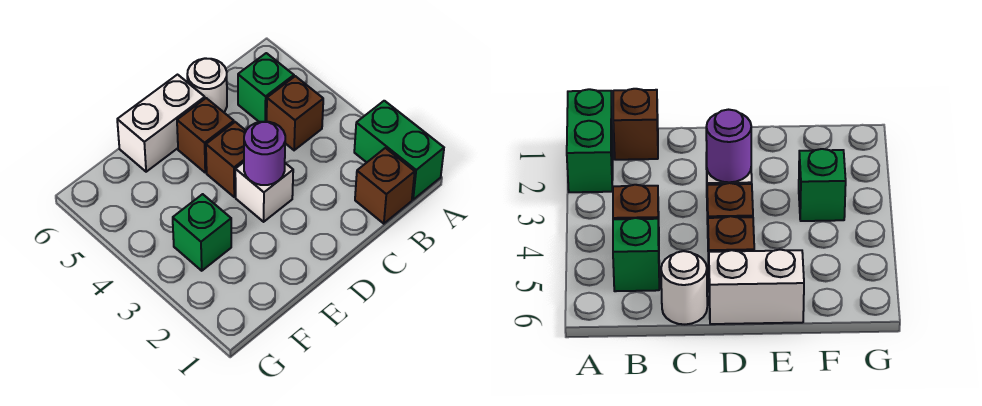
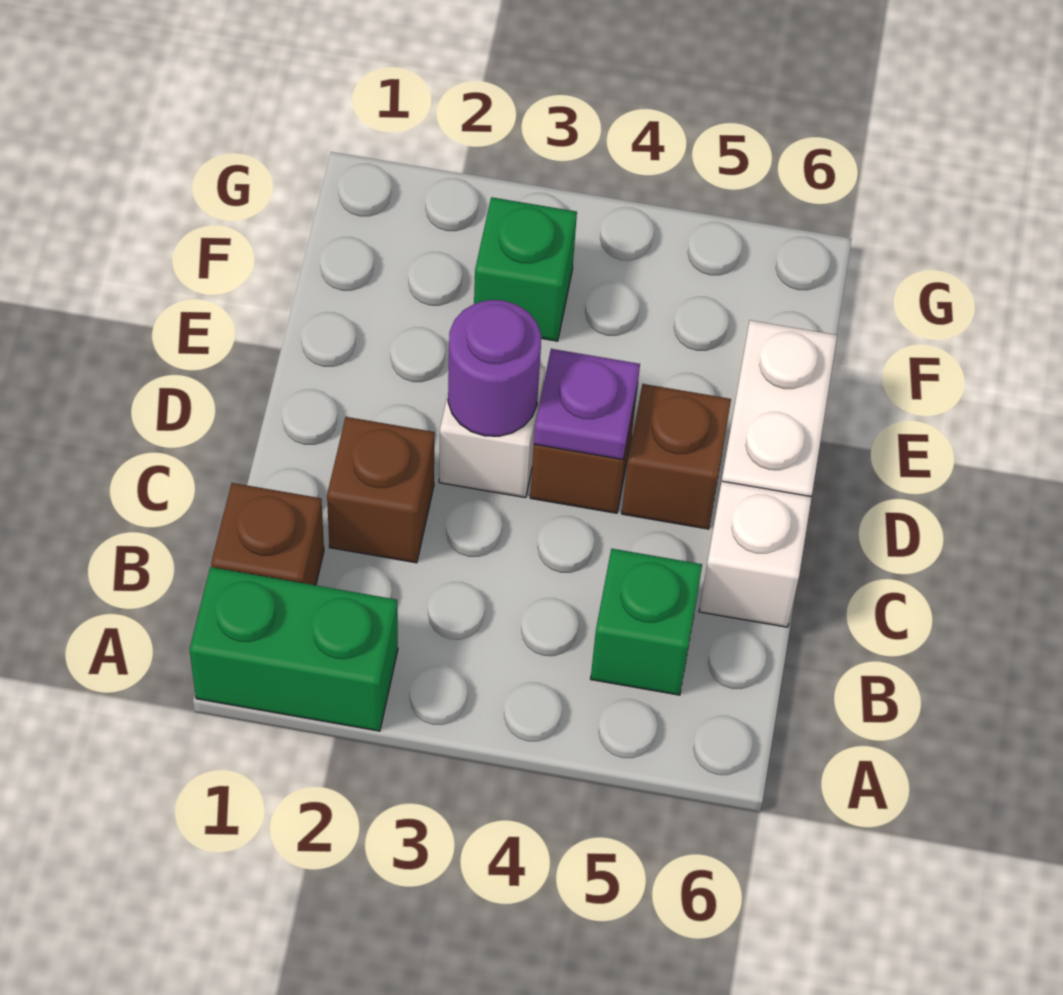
brown brick B4 level 1 -> brown brick C2 level 1
white round brick C6 level 1 -> white brick C6 level 1
none -> purple plate D4 level 2

